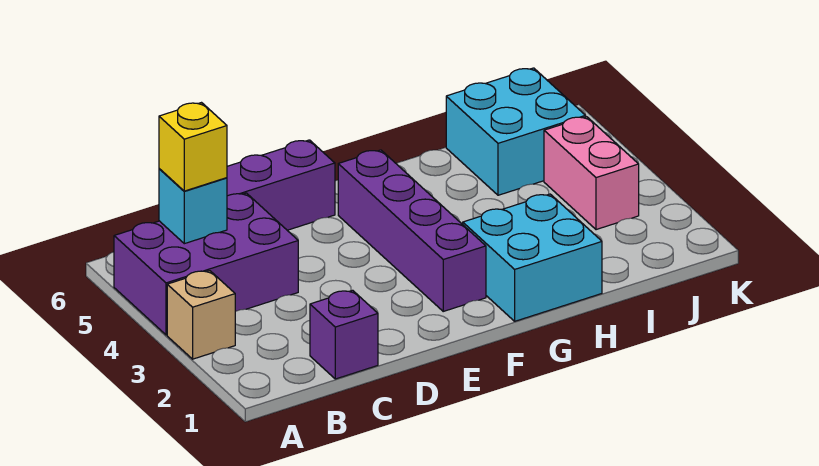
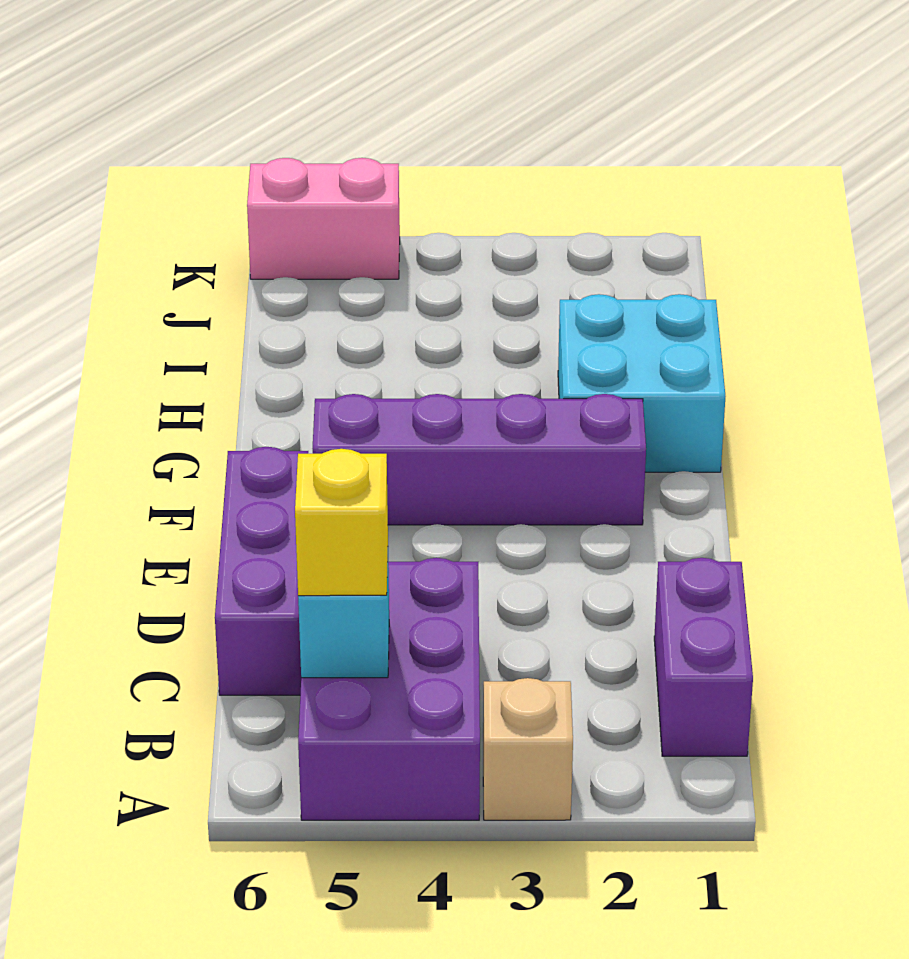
purple brick C1 level 1 -> purple brick B1:C1 level 1
cyan brick I5:J6 level 1 -> none
pink brick J3:J4 level 1 -> pink brick K5:K6 level 1

